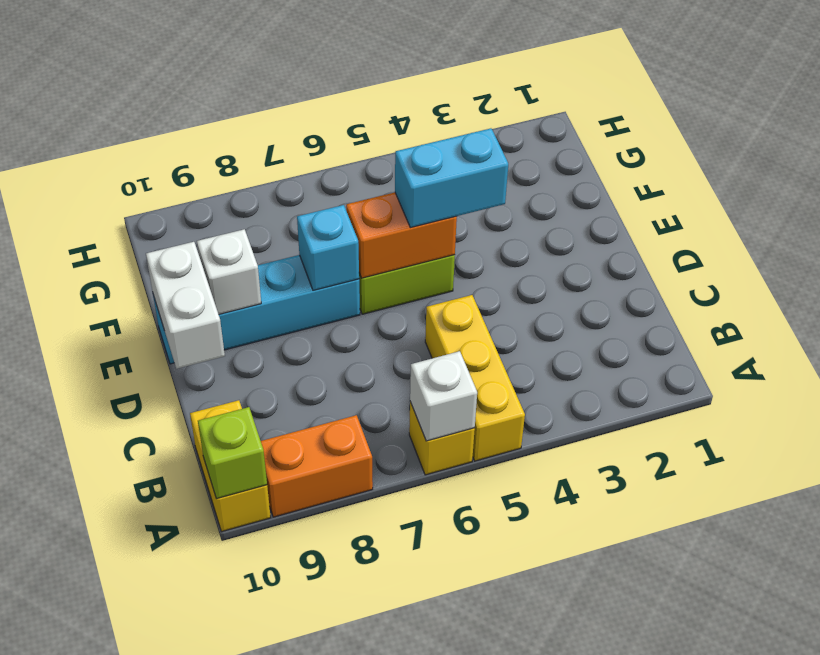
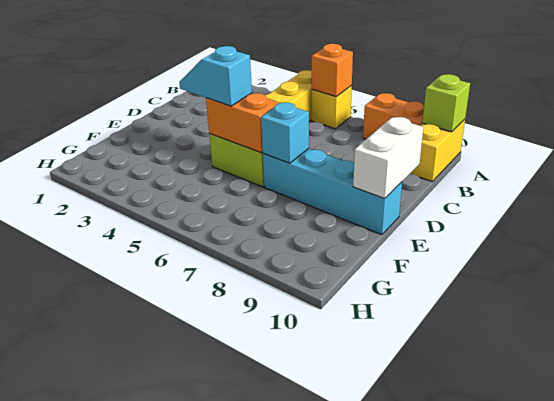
white brick A6 level 2 -> orange brick A6 level 2
cyan brick E4:E5 level 3 -> cyan slope E4:E5 level 3 top 5
white brick E9 level 2 -> none

